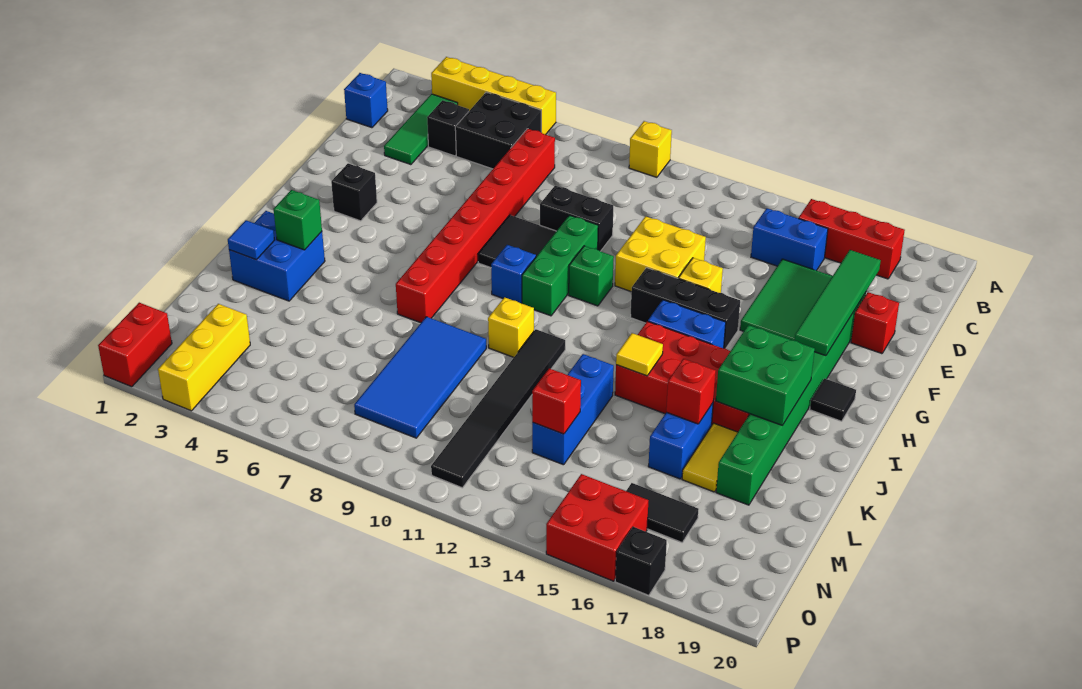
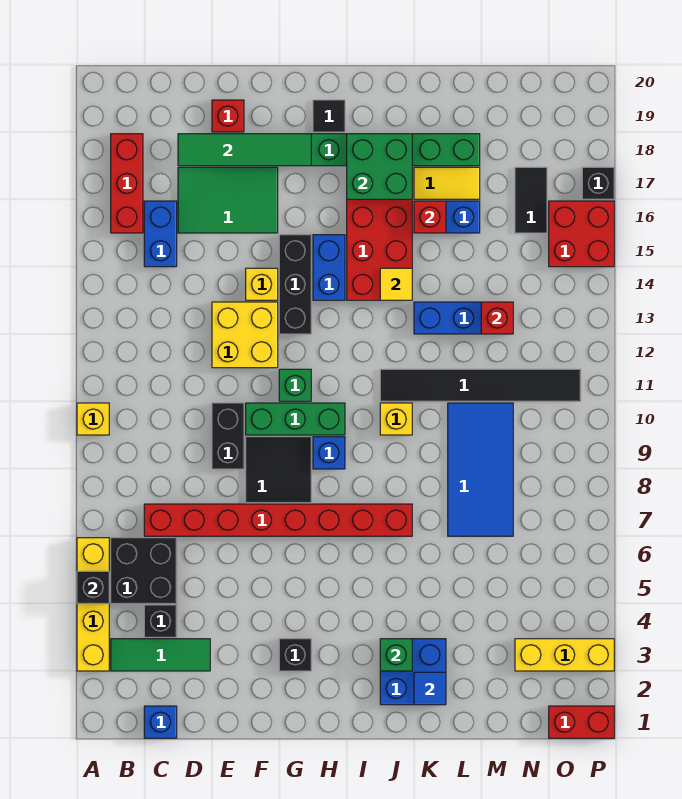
none -> black brick A5 level 2
blue tile K8:N9 level 1 -> blue tile L7:M10 level 1

